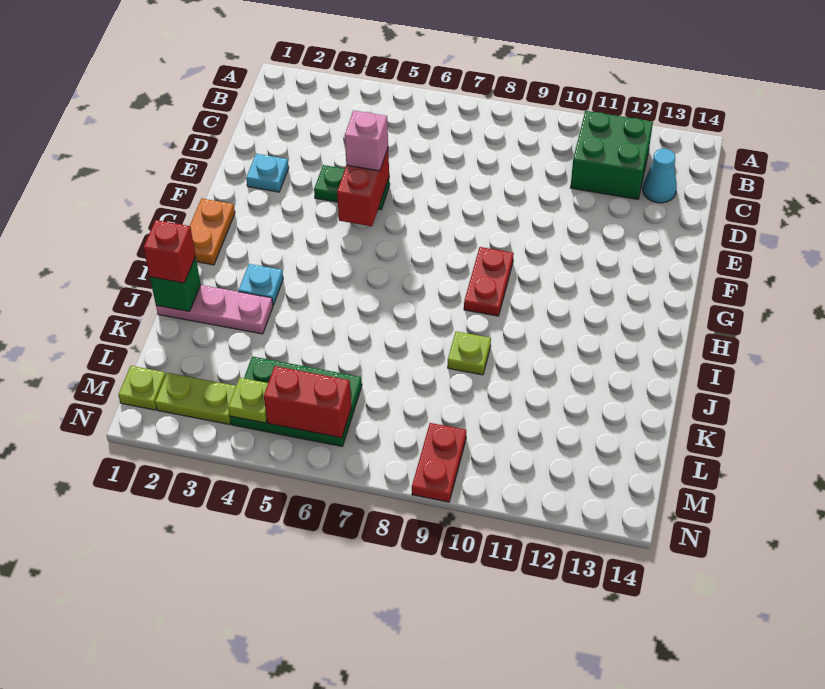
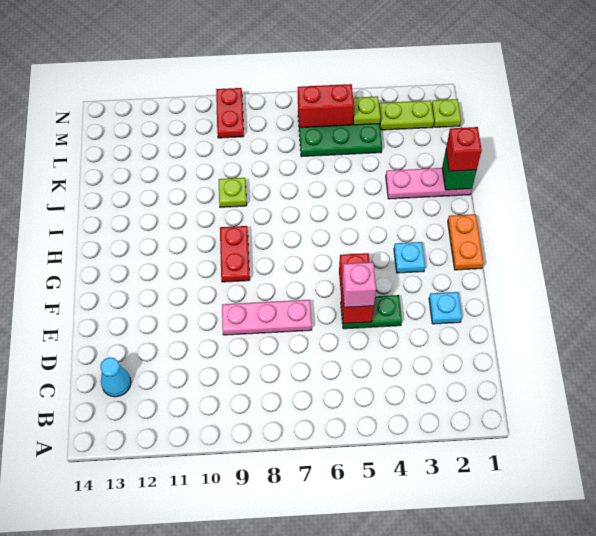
green brick B11:C12 level 1 -> none
none -> pink plate E7:E9 level 1
cyan plate I3 level 1 -> cyan plate G3 level 1

